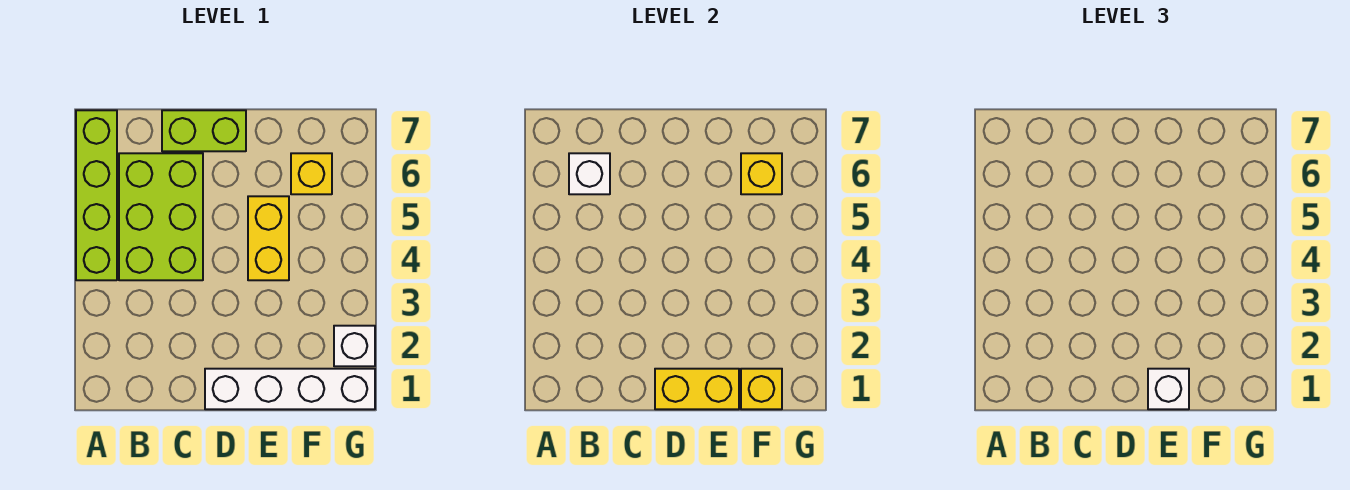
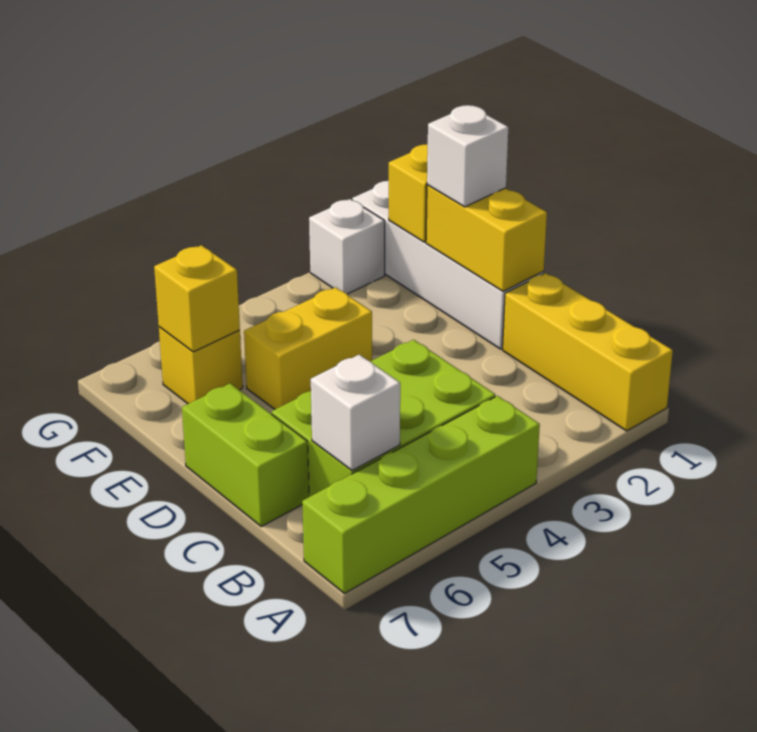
none -> yellow brick A1:C1 level 1

